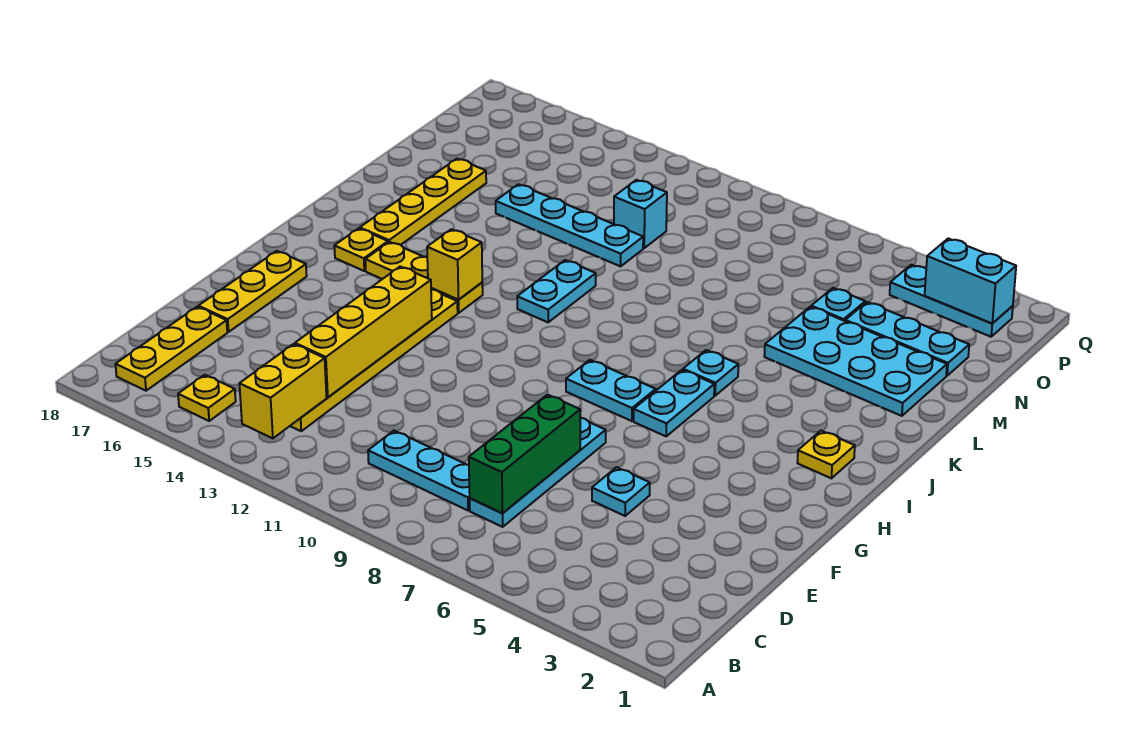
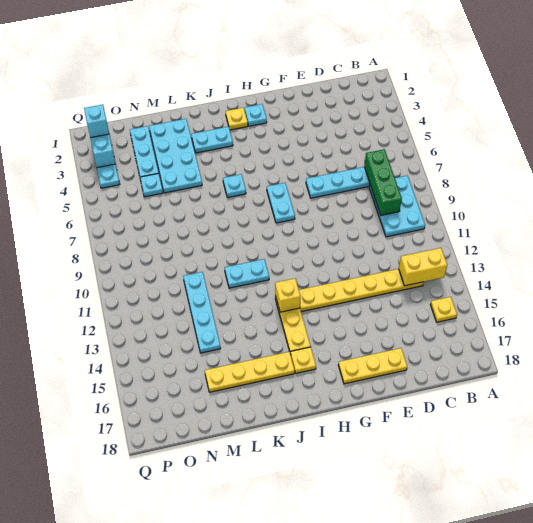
yellow plate B17:D17 level 1 -> none
green brick C7:E7 level 2 -> green brick C7:C9 level 2
cyan plate C8:C10 level 1 -> cyan plate B8:C10 level 1
yellow brick D13:G13 level 2 -> none
cyan plate E5 level 1 -> cyan plate H2 level 1
cyan plate H6:I6 level 1 -> cyan plate J3:K3 level 1
cyan brick N11 level 1 -> cyan brick P2 level 3

